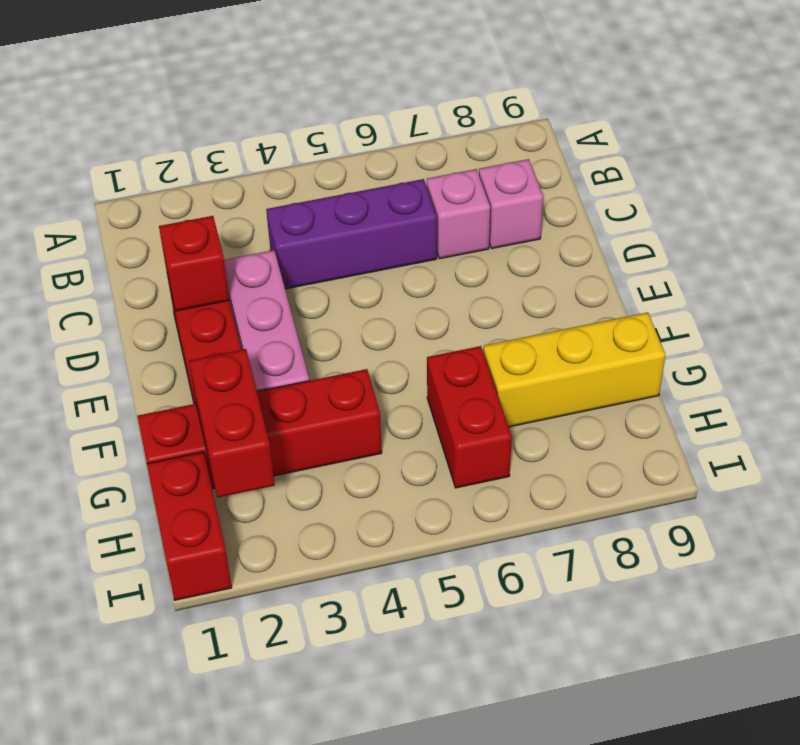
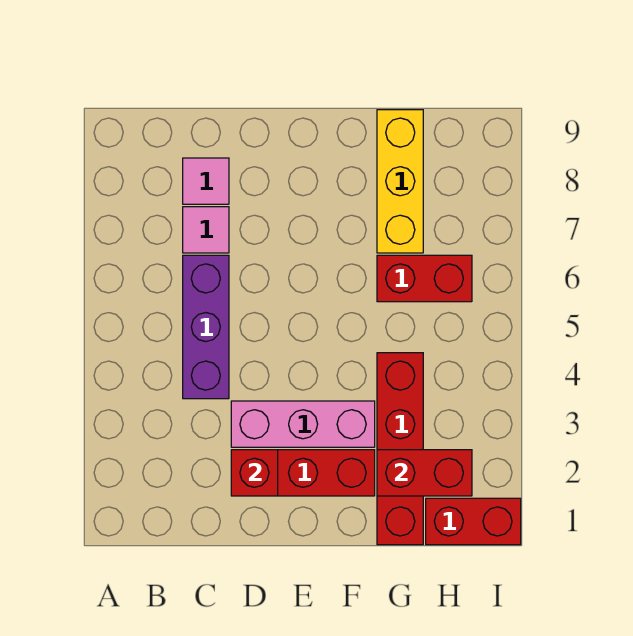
pink brick C7 level 1 -> pink tile C7 level 1
pink brick C8 level 1 -> pink tile C8 level 1

